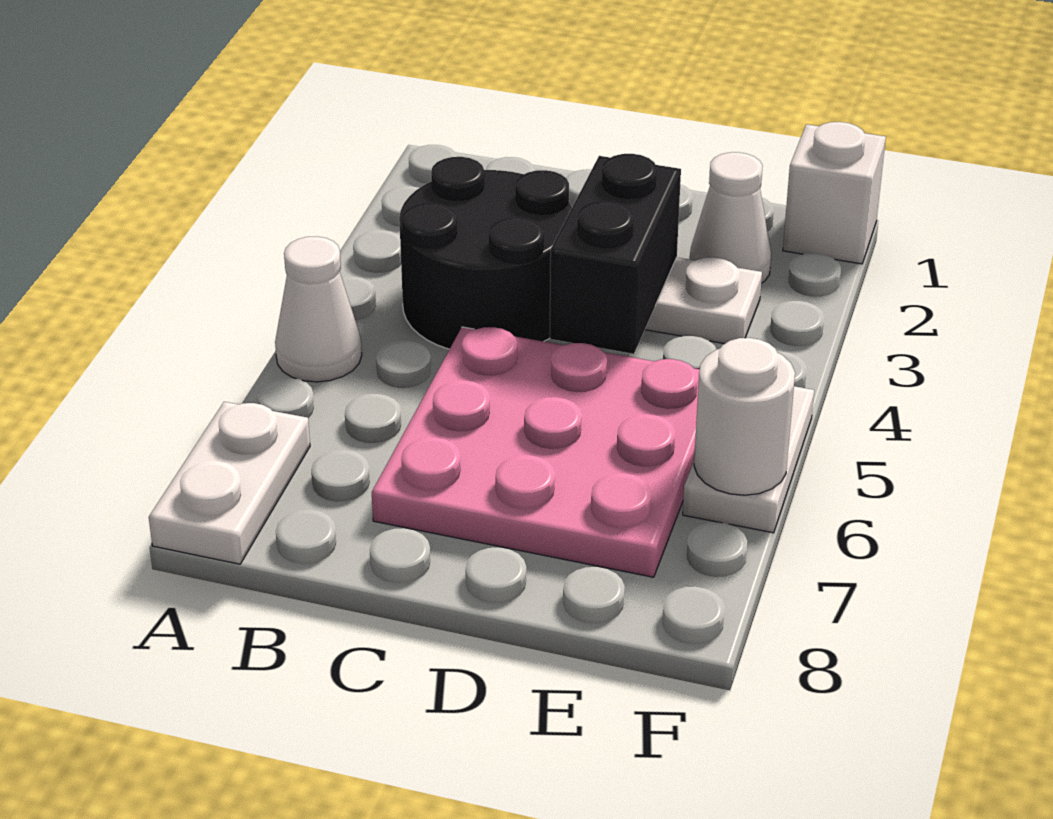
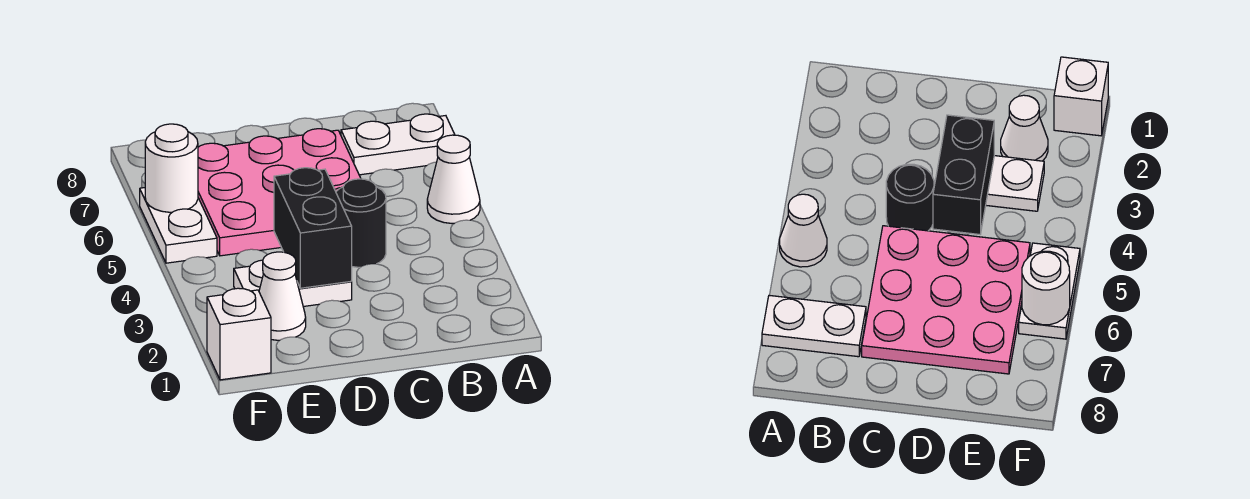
white plate A7:A8 level 1 -> white plate A7:B7 level 1
black round brick B3:C4 level 1 -> black round brick C4 level 1

